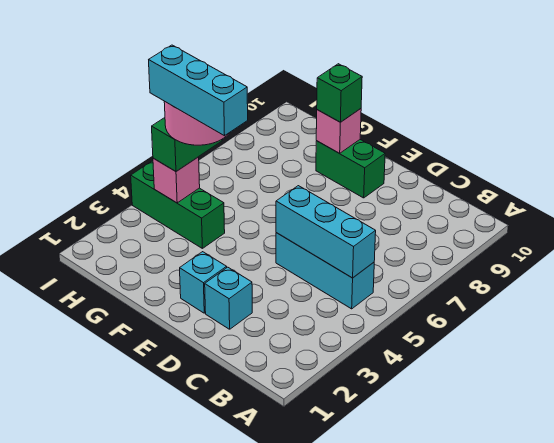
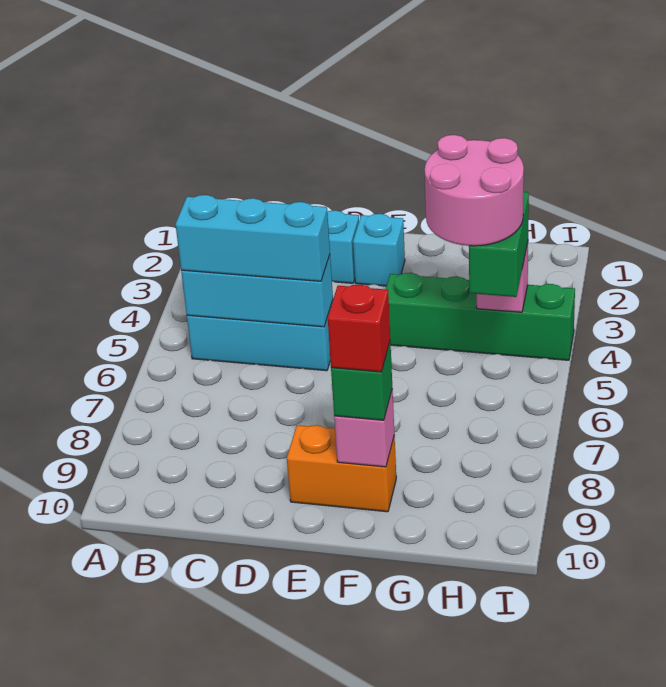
green brick E9:F9 level 1 -> orange brick E9:F9 level 1
cyan brick F4:H4 level 5 -> cyan brick B5:D5 level 3
none -> red brick F9 level 4
green brick G4:I4 level 1 -> green brick F4:I4 level 1

